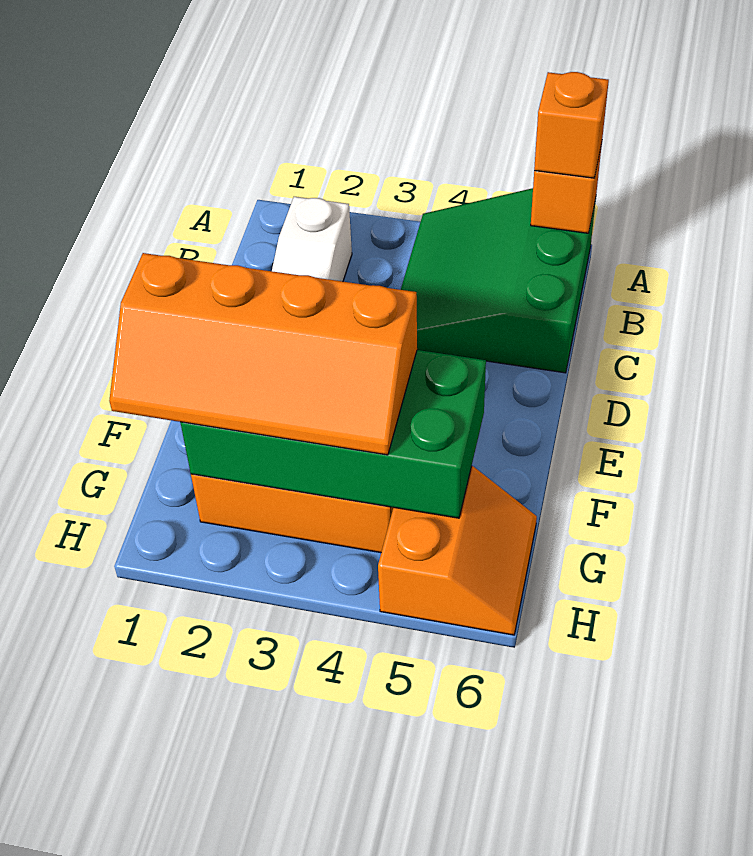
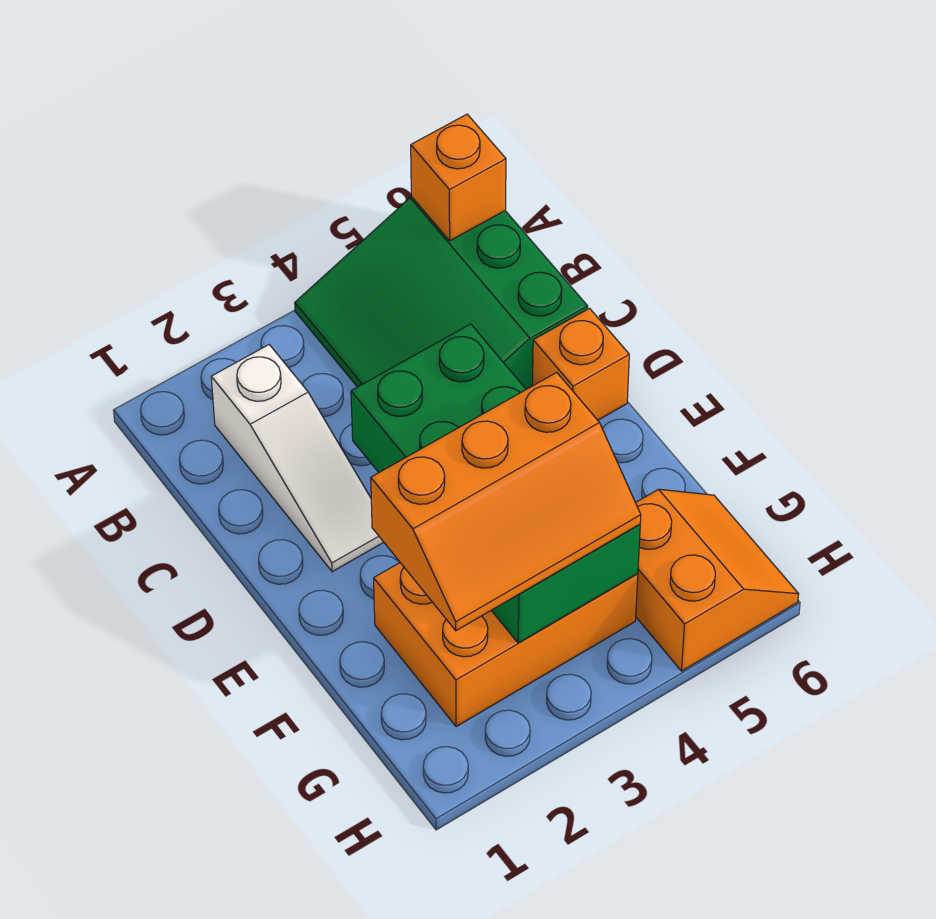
orange brick A6 level 3 -> orange brick D6 level 1
orange slope F1:G4 level 3 top F -> orange slope F2:G4 level 3 top F
green brick F2:G5 level 2 -> green brick D3:G4 level 2

